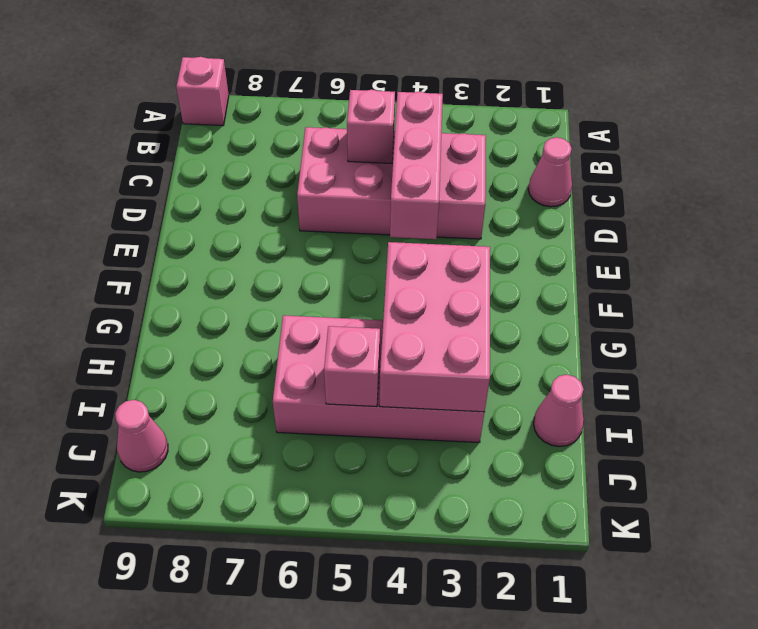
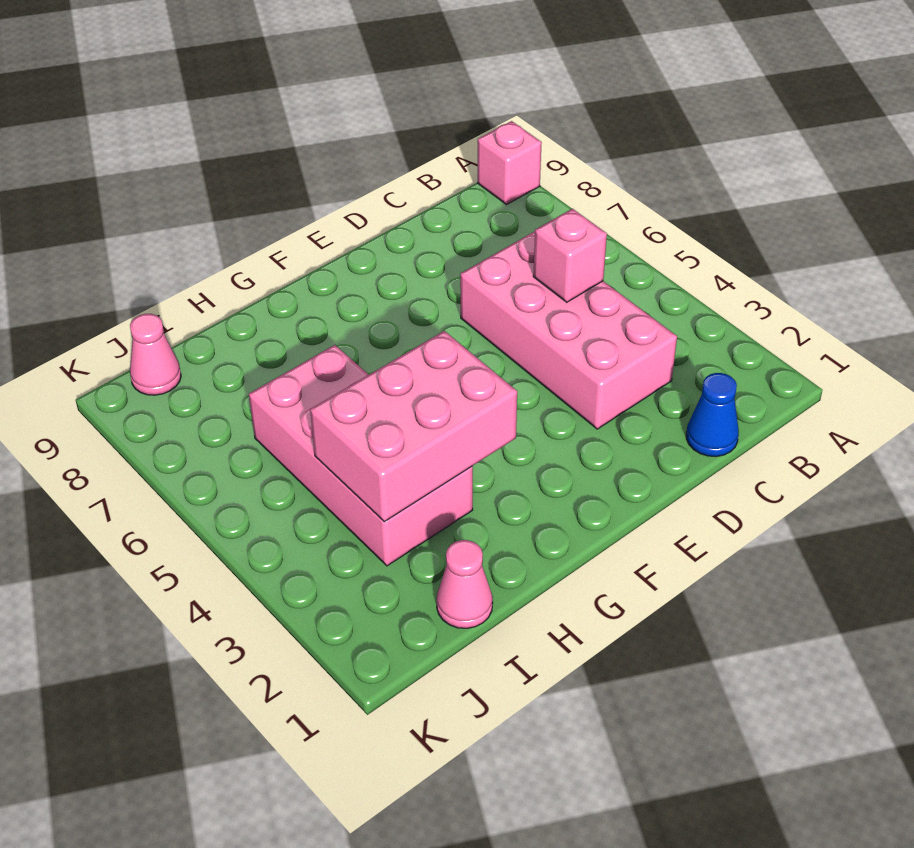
pink cone C1 level 1 -> blue cone C1 level 1
pink brick C4:E4 level 2 -> none
pink brick I5 level 2 -> none

